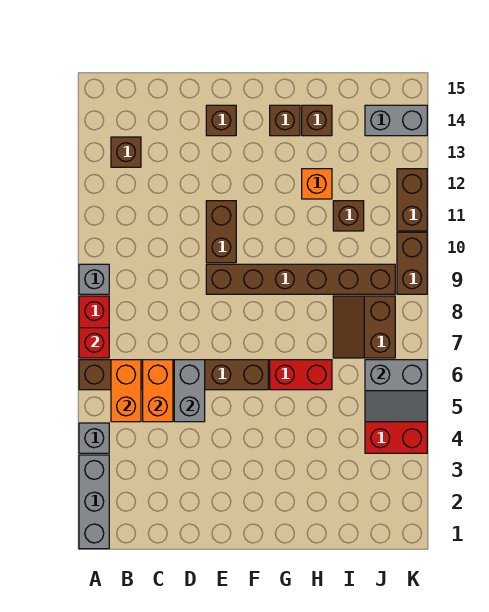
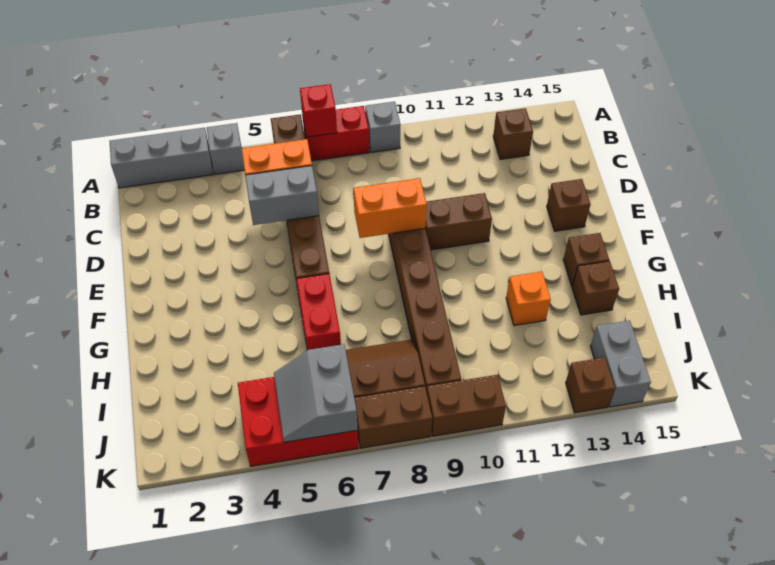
orange brick B5:B6 level 2 -> orange brick E8:E9 level 2
brown brick I11 level 1 -> brown brick K13 level 1
brown brick K11:K12 level 1 -> brown brick K7:K8 level 1

